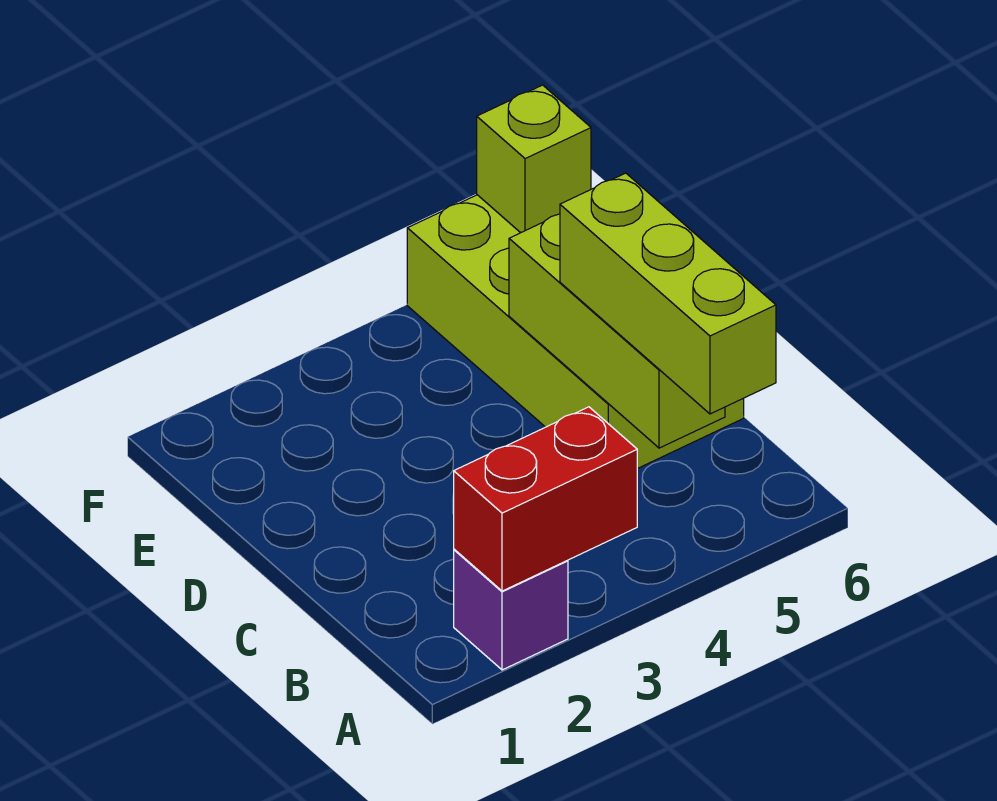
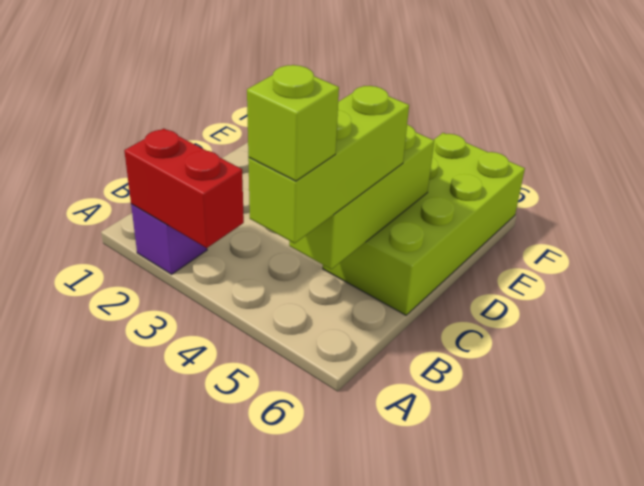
lime brick F6 level 2 -> lime brick A5 level 4

